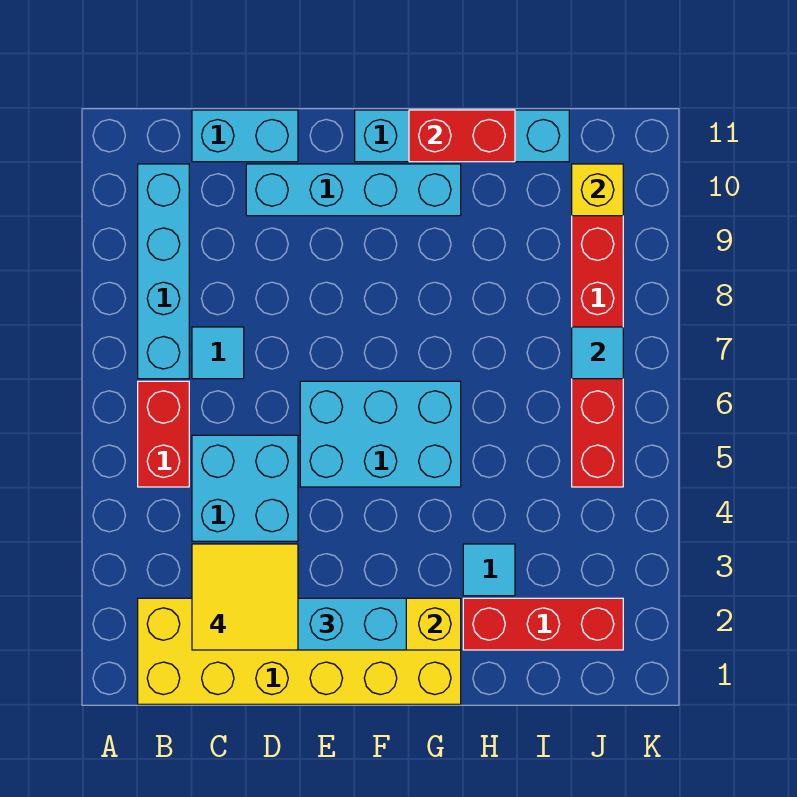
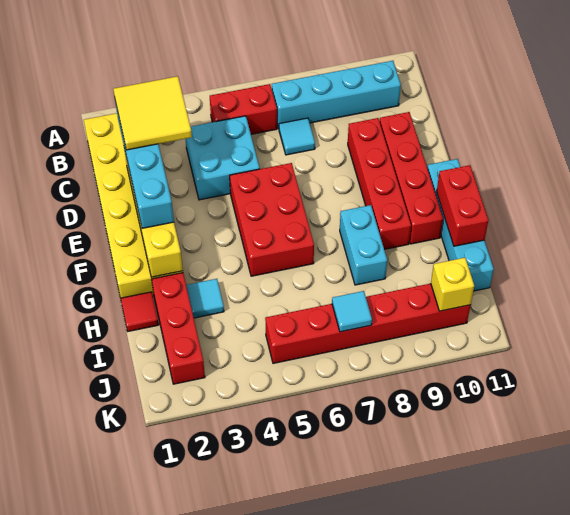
cyan brick C11:D11 level 1 -> cyan brick G8:H8 level 1
none -> red brick D9:G9 level 1
cyan brick D10:G10 level 1 -> red brick D10:G10 level 1
cyan brick E5:G6 level 1 -> red brick E5:G6 level 1
none -> red tile H1 level 1

